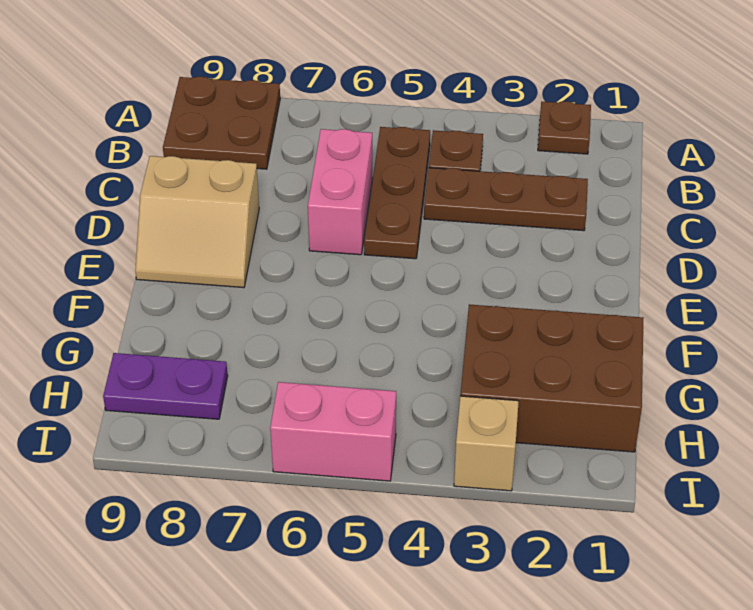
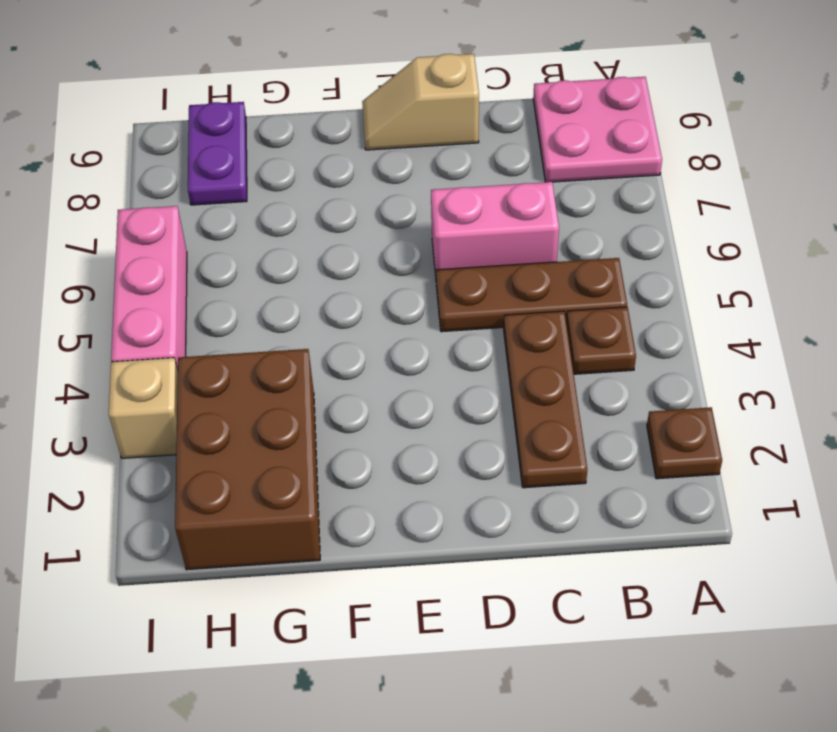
brown plate A8:B9 level 1 -> pink plate A8:B9 level 1
tan slope D8:E9 level 1 top D -> tan slope D9:E9 level 1 top D
pink brick I5:I6 level 1 -> pink brick I4:I6 level 1

